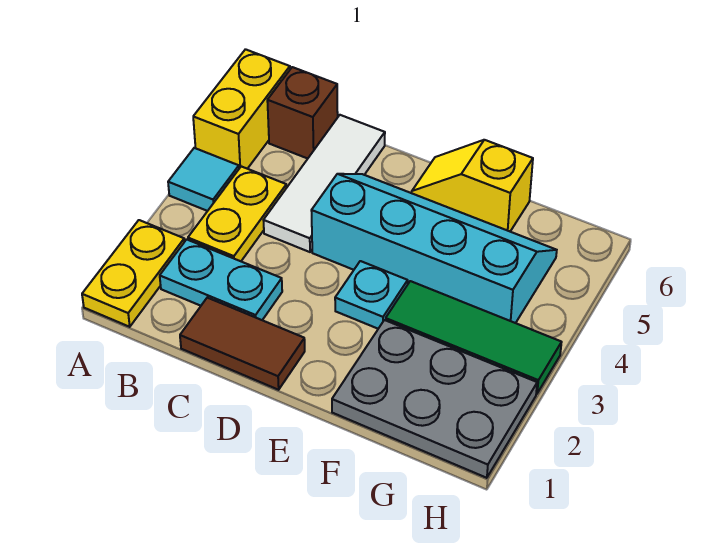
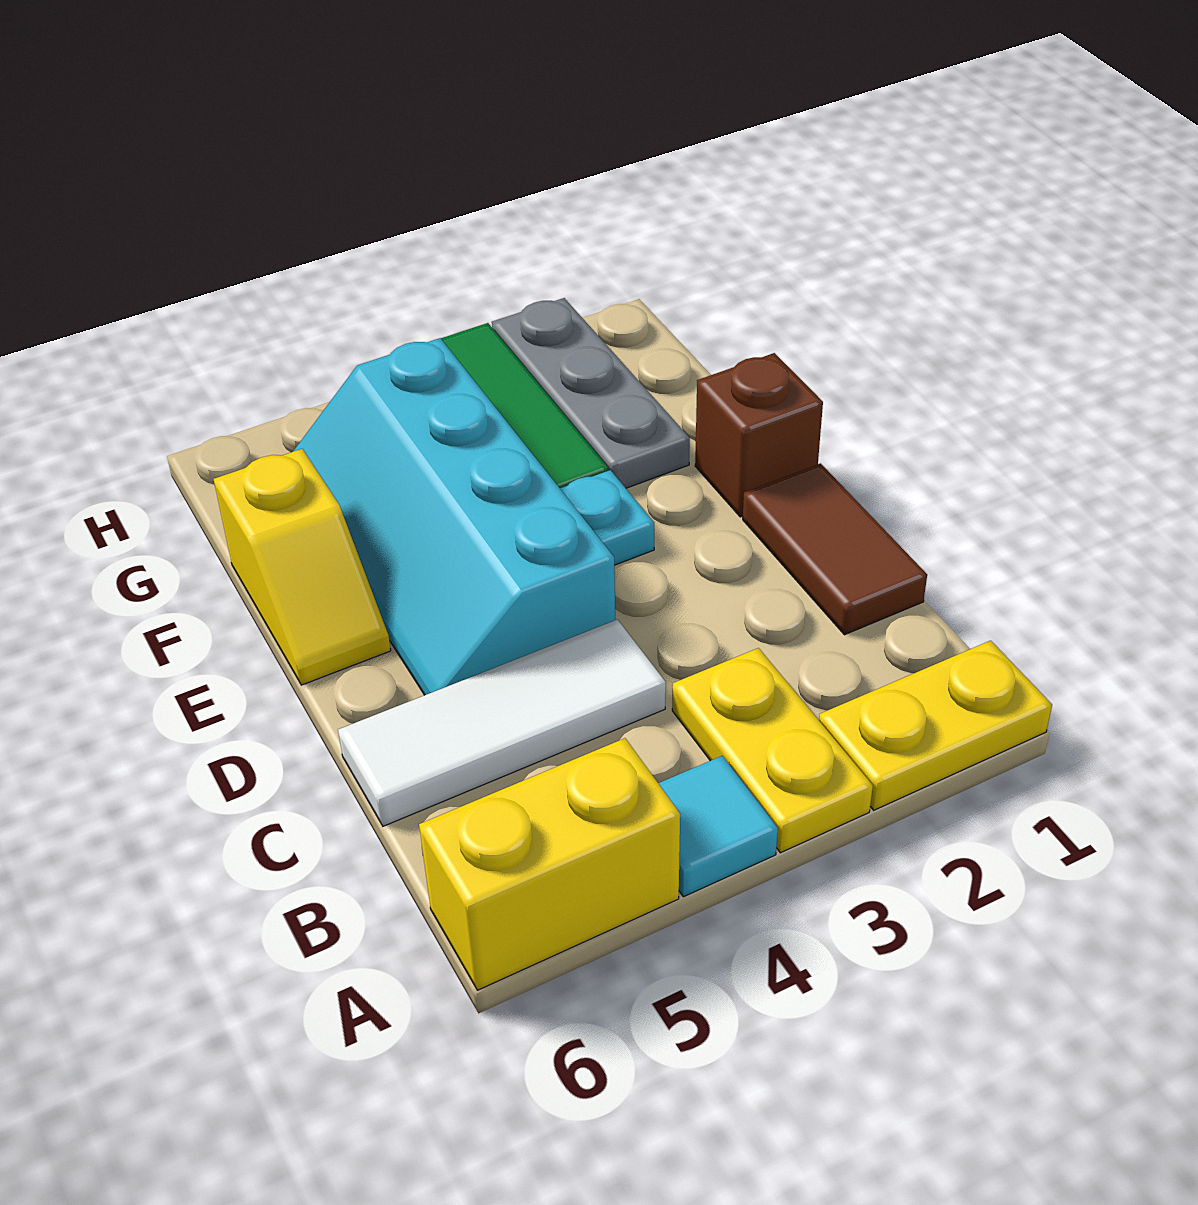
cyan plate B2:C2 level 1 -> none
yellow plate B3:B4 level 1 -> yellow plate A3:B3 level 1
brown brick B6 level 1 -> brown brick E1 level 1
grey plate F1:H2 level 1 -> grey plate F2:H2 level 1

